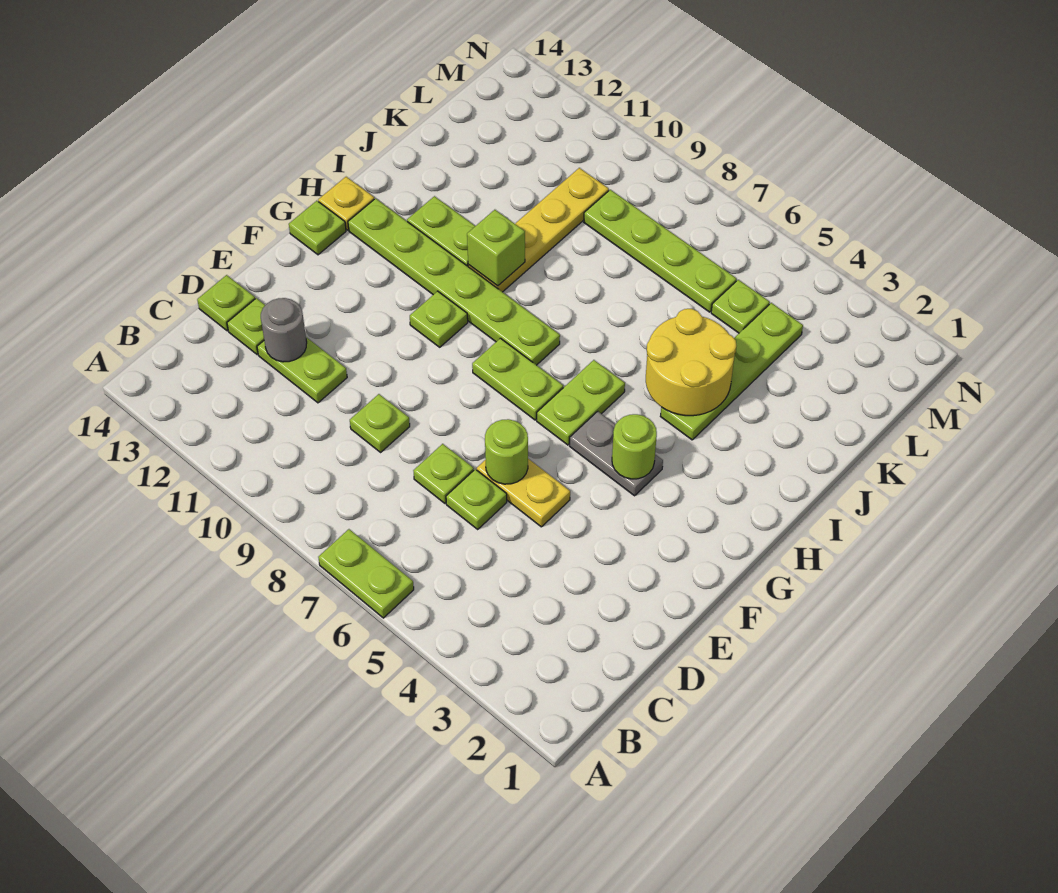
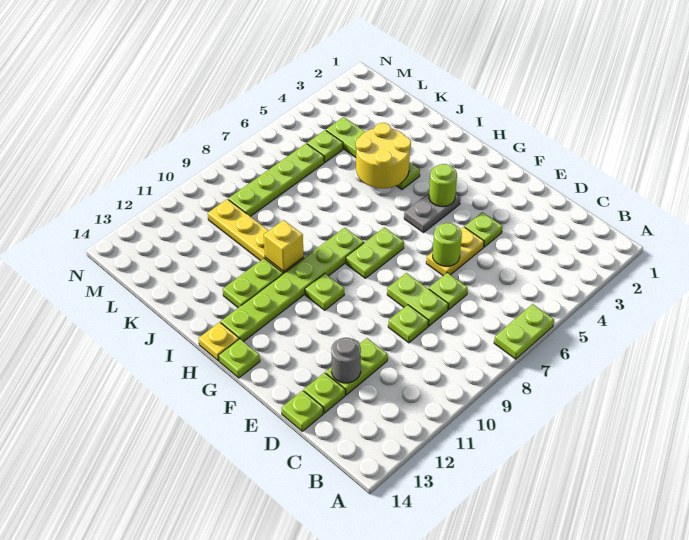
lime plate D6 level 1 -> lime plate E4 level 1
lime plate G6:H6 level 1 -> lime plate D8:E8 level 1
lime brick I10 level 2 -> yellow brick I10 level 2

